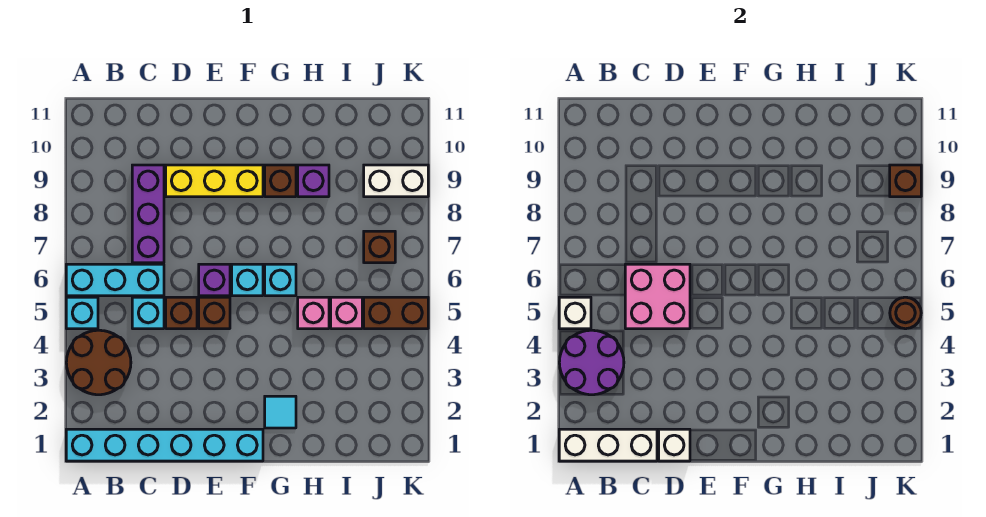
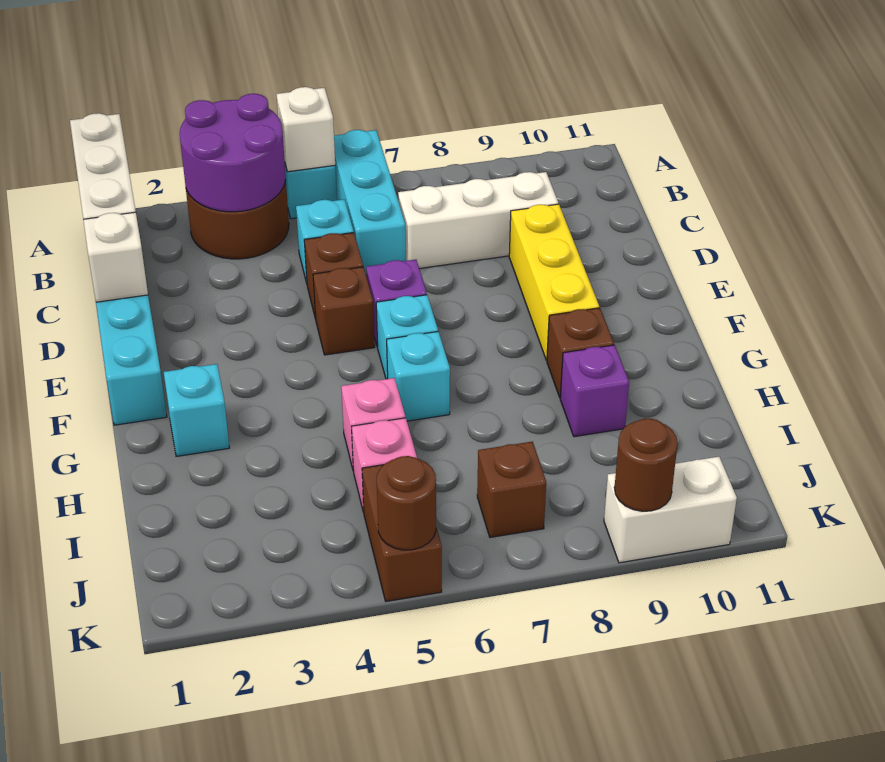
pink brick C5:D6 level 2 -> none
purple brick C7:C9 level 1 -> white brick C7:C9 level 1
cyan tile G2 level 1 -> cyan brick G2 level 1
white brick J9:K9 level 1 -> white brick K9:K10 level 1
brown brick K9 level 2 -> brown round brick K9 level 2

